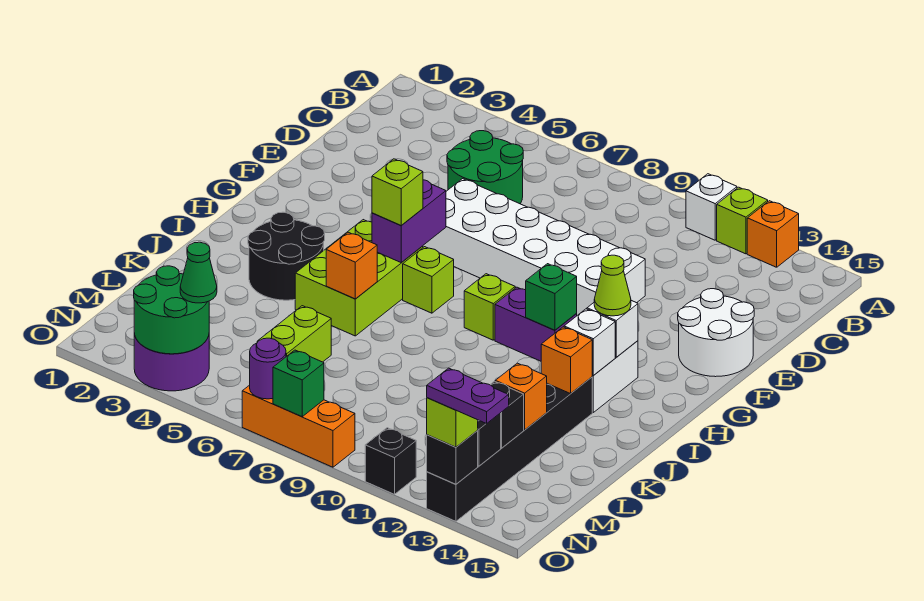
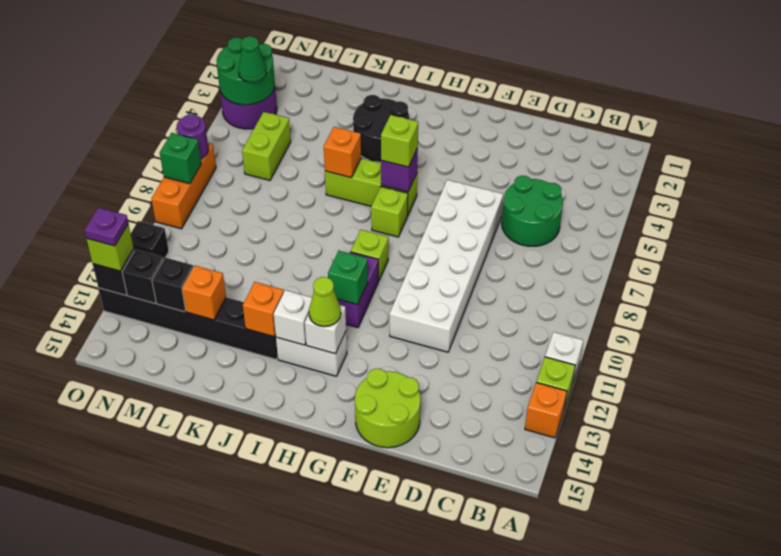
white round brick E14:F15 level 1 -> lime round brick E14:F15 level 1
purple brick G6:H6 level 2 -> purple brick H6 level 2
lime brick H5:J6 level 1 -> lime brick H6:J6 level 1
lime brick L6:M6 level 1 -> lime brick M5:M6 level 1
purple plate O13:O14 level 4 -> purple plate O13 level 4

